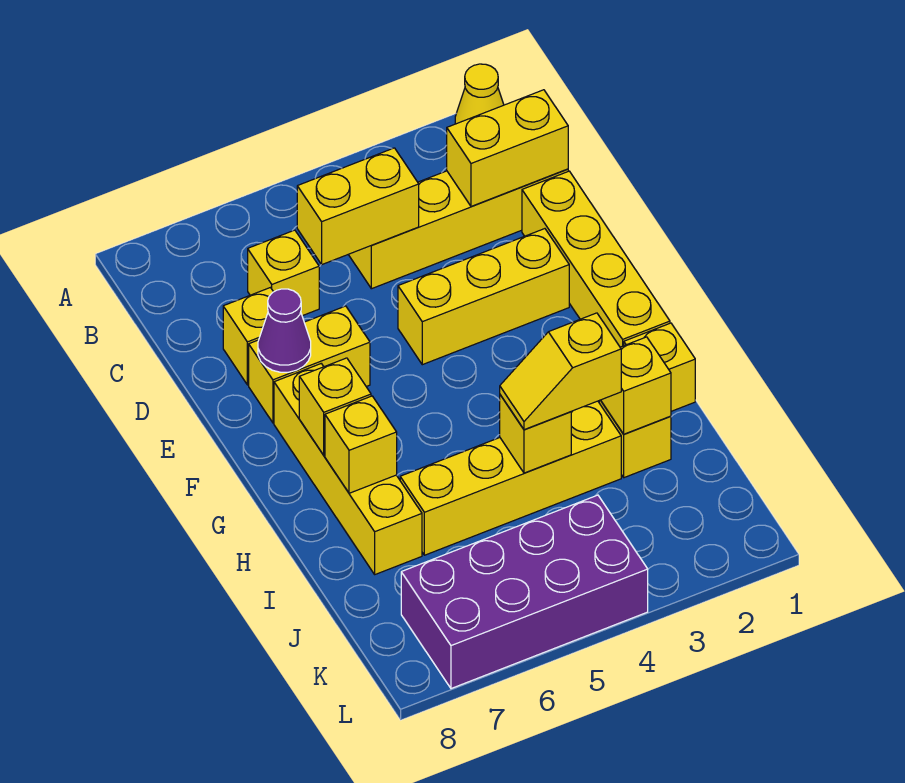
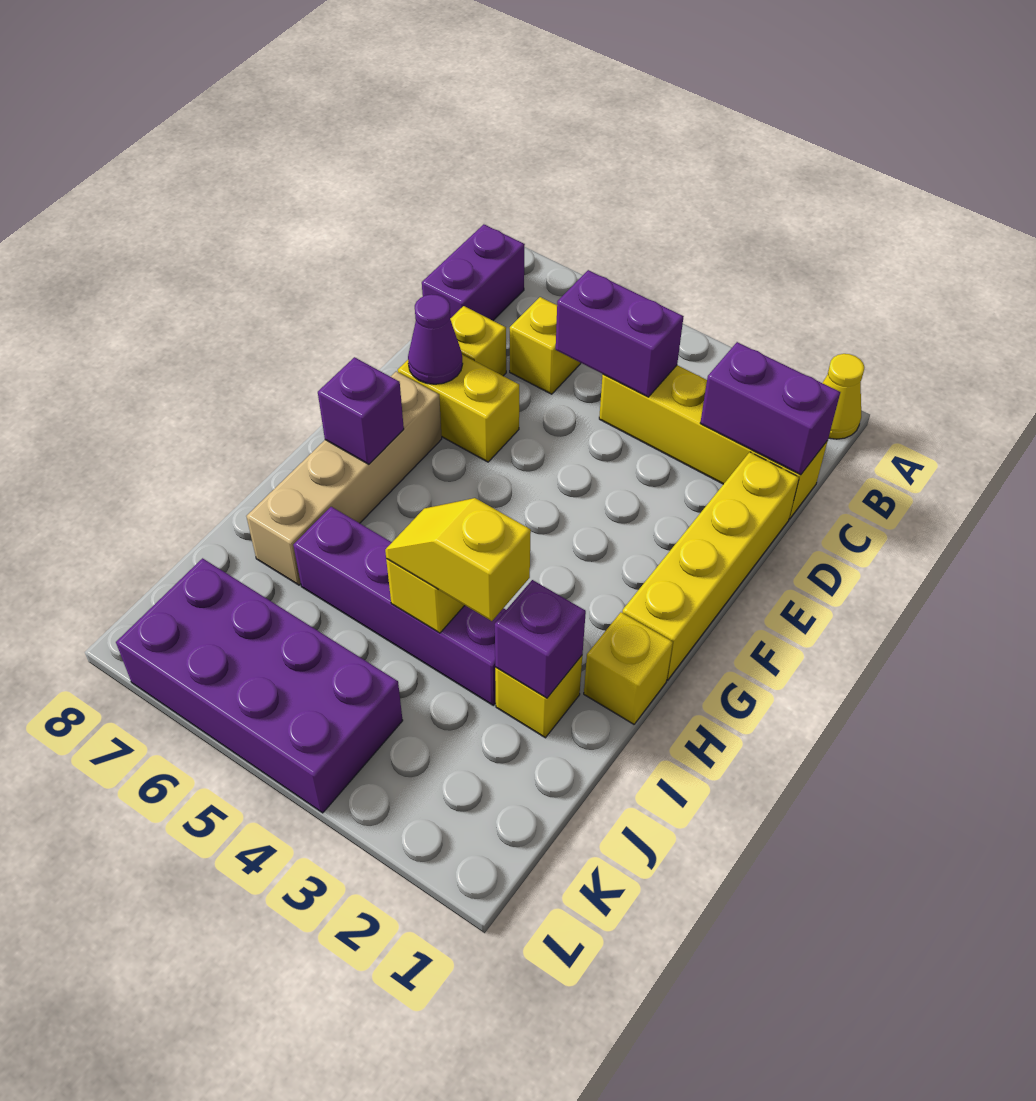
none -> purple brick B8:C8 level 1
yellow brick C1:C2 level 2 -> purple brick C1:C2 level 2
yellow brick C4:C5 level 2 -> purple brick C4:C5 level 2
yellow brick E2:E4 level 1 -> none
yellow brick F7:I7 level 1 -> tan brick F7:I7 level 1
yellow brick G7 level 2 -> purple brick G7 level 2
yellow brick H7 level 2 -> none
yellow brick I2 level 2 -> purple brick I2 level 2
yellow brick I3:I6 level 1 -> purple brick I3:I6 level 1

